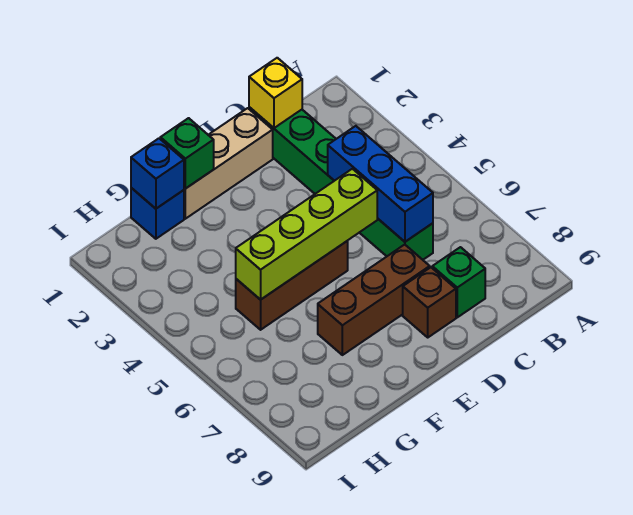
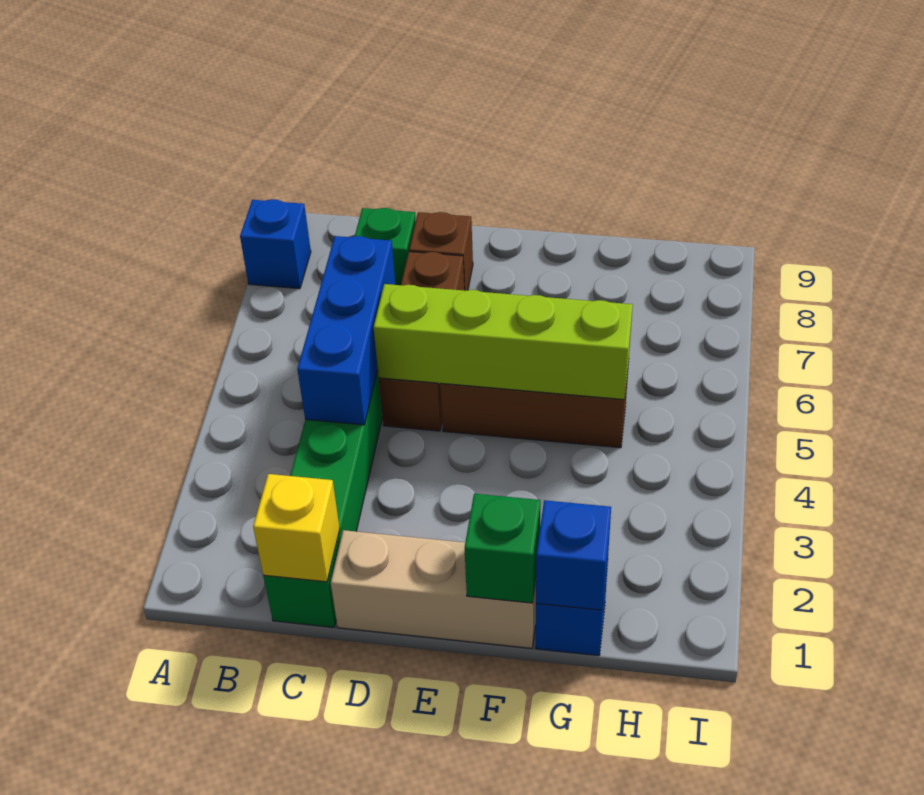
none -> blue brick A8 level 1
brown brick D7:F7 level 1 -> brown brick D5:D7 level 1

